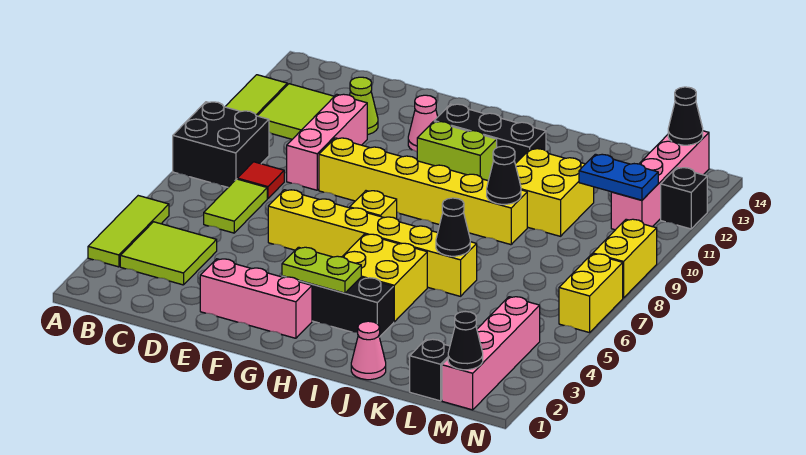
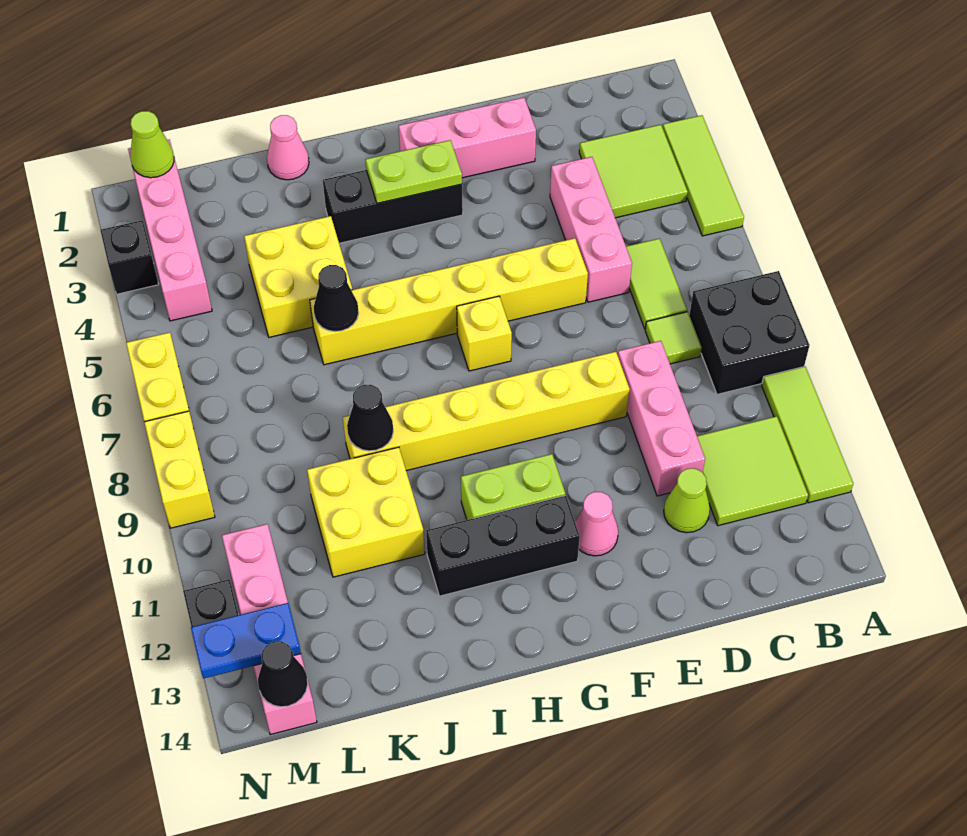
red tile C8 level 1 -> lime tile C8 level 1
none -> pink brick D4:D6 level 1
yellow brick H4:I5 level 1 -> yellow brick J4:K5 level 1
black brick L1 level 1 -> black brick N3 level 1
blue plate L11:M11 level 2 -> blue plate M13:N13 level 2
black cone M1 level 2 -> lime cone M1 level 2

